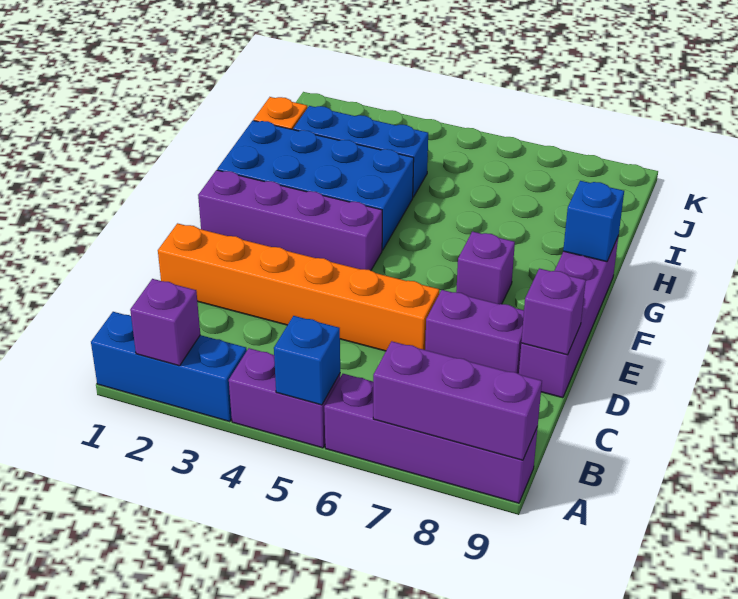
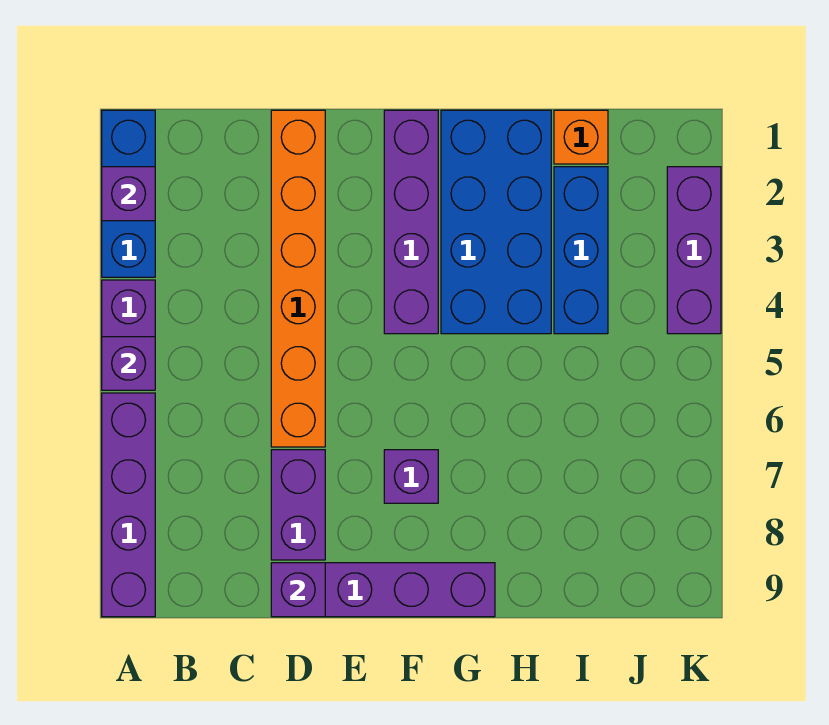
blue brick A5 level 2 -> purple brick A5 level 2
purple brick A7:A9 level 2 -> purple brick K2:K4 level 1
blue brick G9 level 2 -> none

